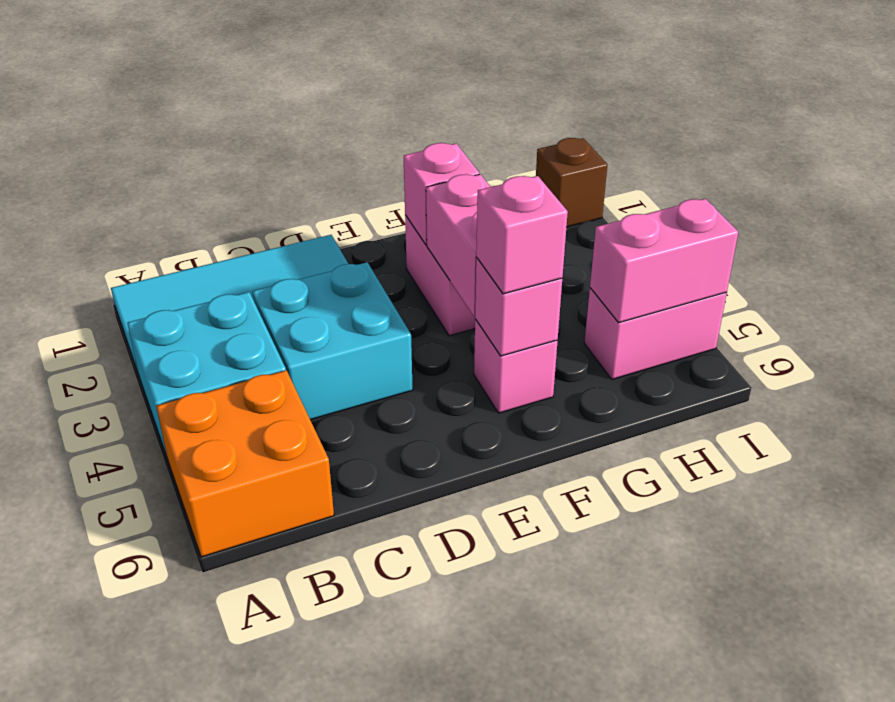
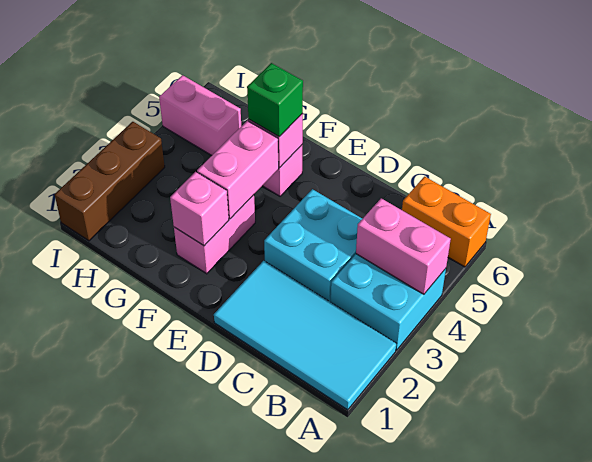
orange brick A5:B6 level 1 -> orange brick A6:B6 level 1
pink brick F5 level 3 -> green brick F5 level 3
pink brick H5:I5 level 2 -> pink brick A4:B4 level 2
brown brick I1 level 1 -> brown brick I1:I3 level 1

